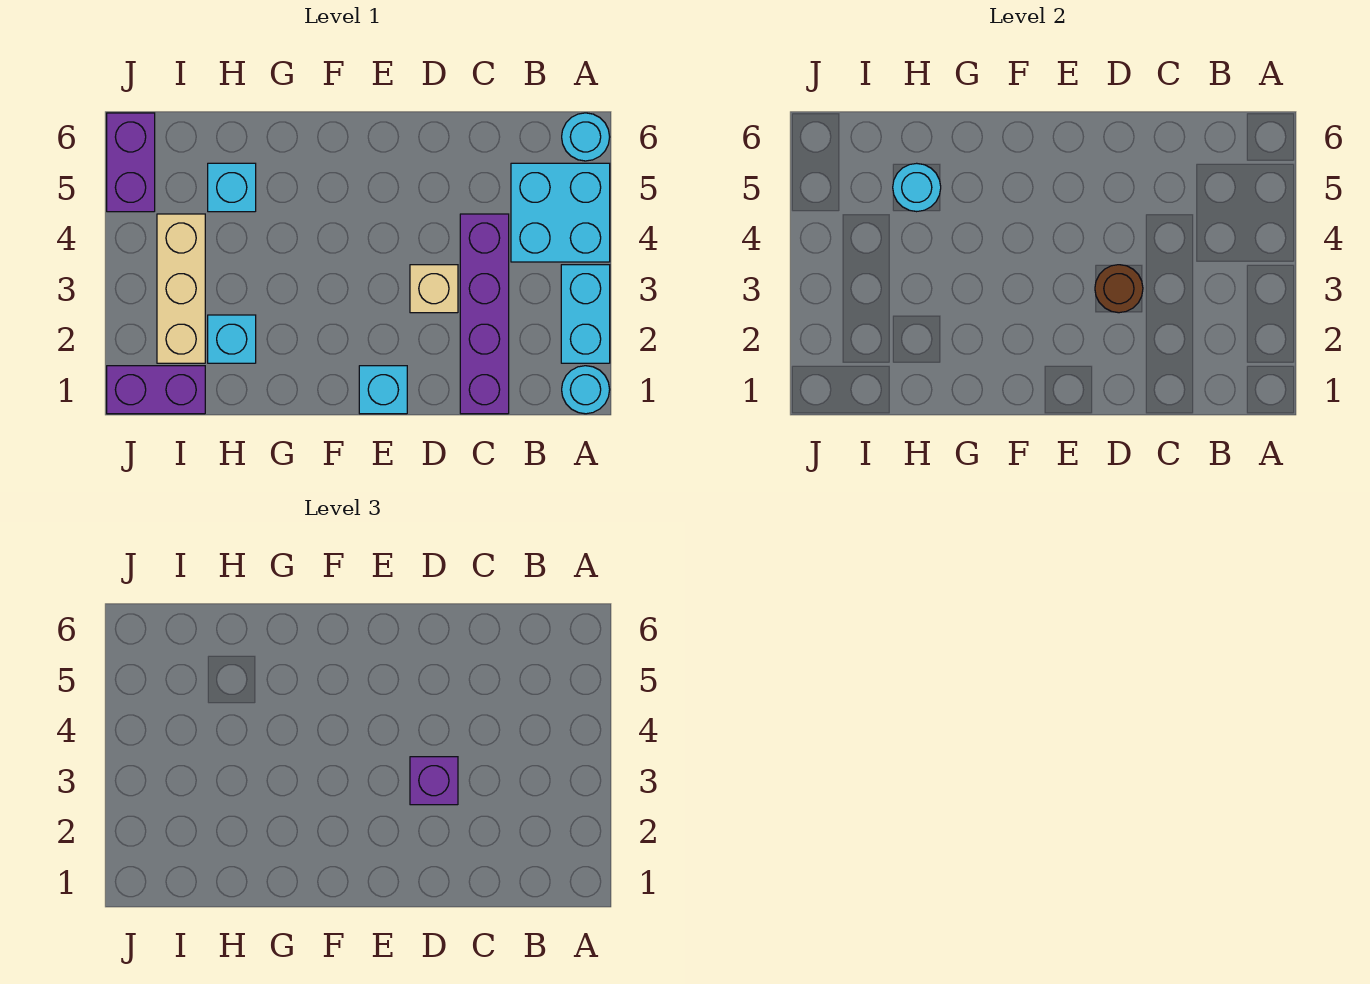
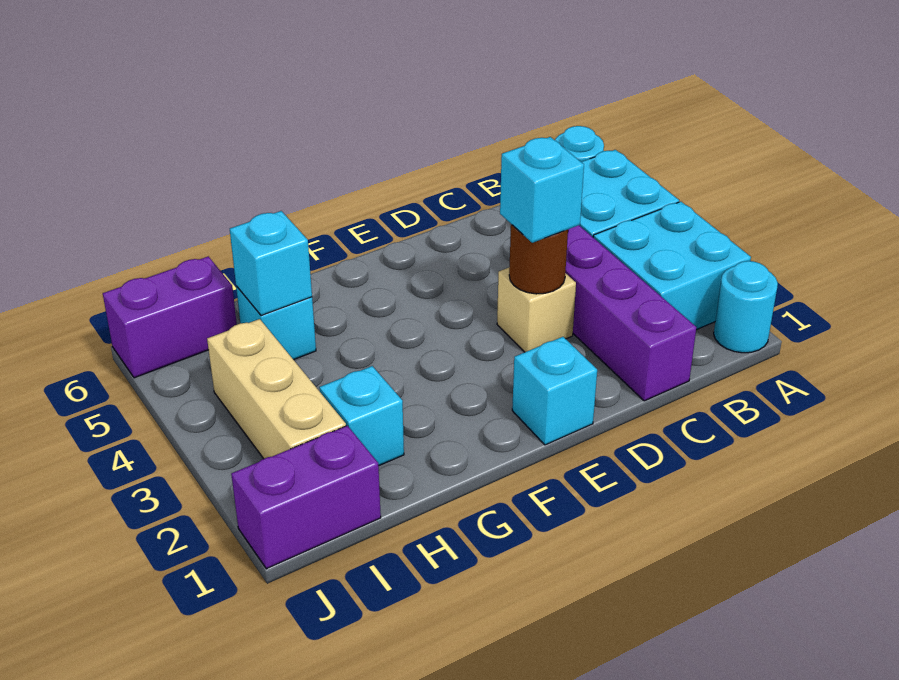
cyan brick A2:A3 level 1 -> cyan brick A2:B3 level 1
purple brick D3 level 3 -> cyan brick D3 level 3
cyan round brick H5 level 2 -> cyan brick H5 level 2
purple brick J5:J6 level 1 -> purple brick I6:J6 level 1

